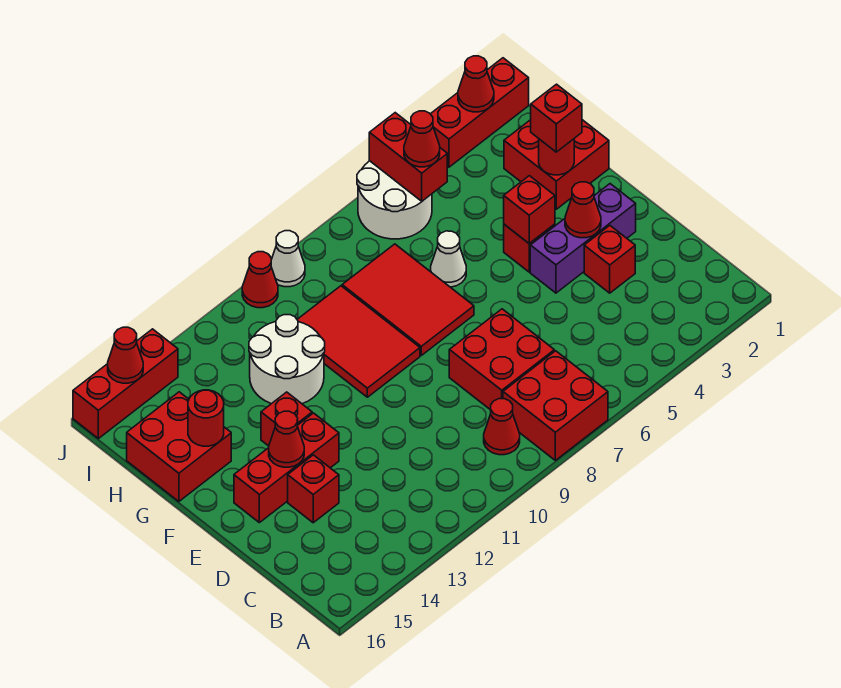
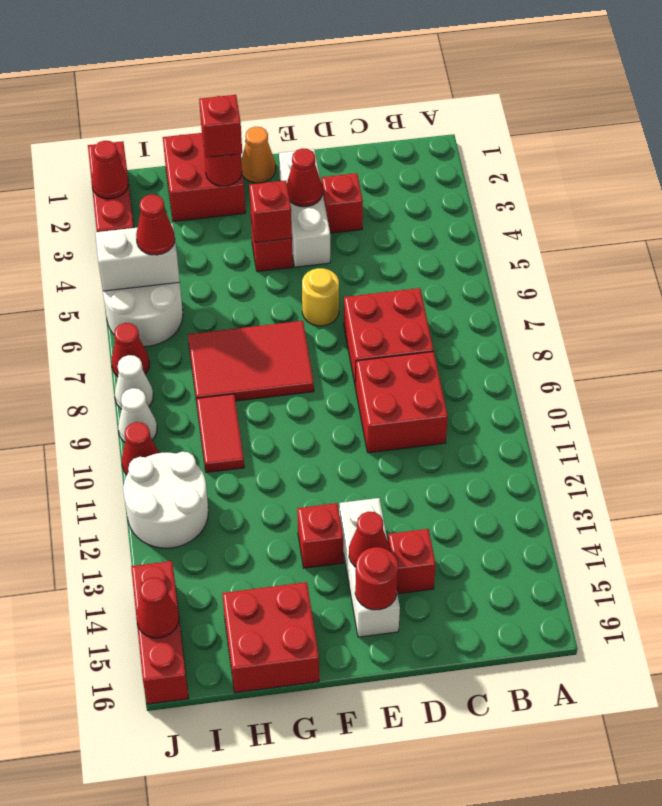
red brick A7:B8 level 1 -> red brick C9:D10 level 1
red cone B9 level 1 -> red cone J7 level 1
purple brick E2:E4 level 1 -> white brick E2:E4 level 1
none -> yellow round brick E6 level 1
red brick E13:E15 level 1 -> white brick E13:E15 level 1
none -> orange cone F1 level 1
red tile F9:H10 level 1 -> red tile H9:H10 level 1
white cone G6 level 1 -> white cone J8 level 1
white round brick G11:H12 level 1 -> white round brick I11:J12 level 1
red round brick G15 level 2 -> red round brick E15 level 2
red brick I5:J5 level 2 -> white brick I5:J5 level 2

